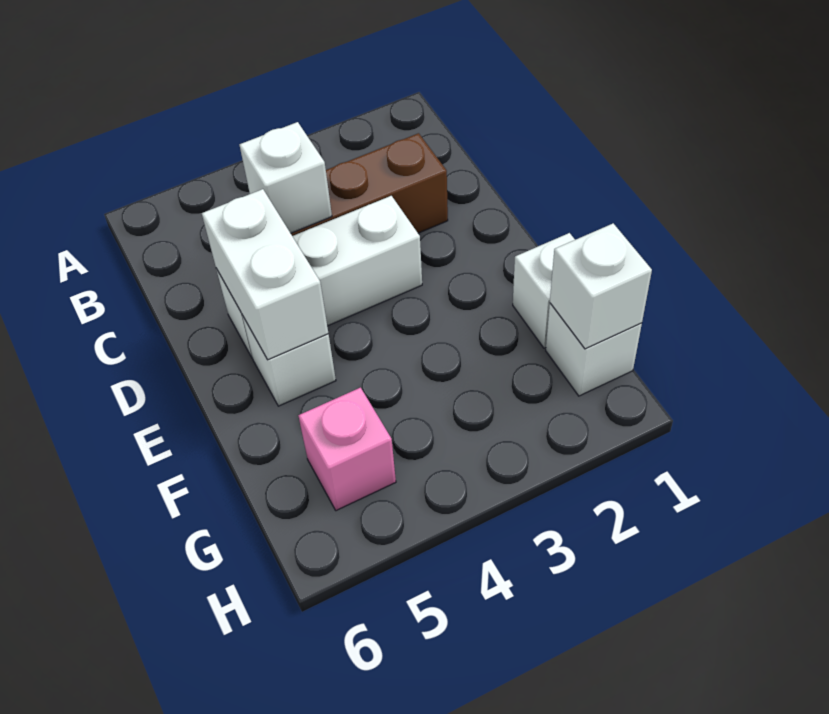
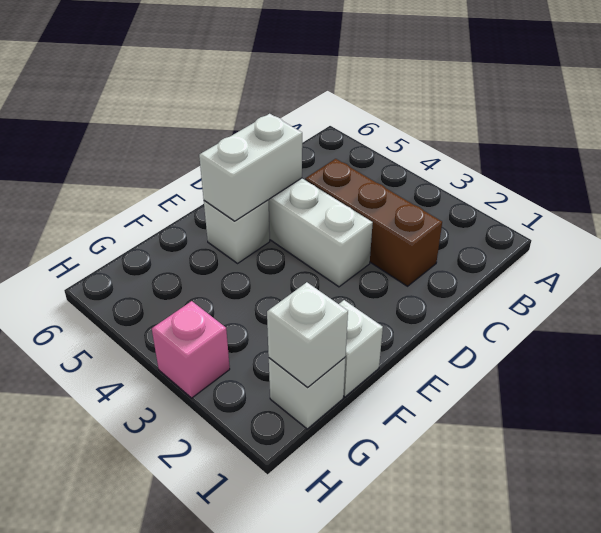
white brick C4 level 2 -> none
pink brick G5 level 1 -> pink brick H3 level 1

